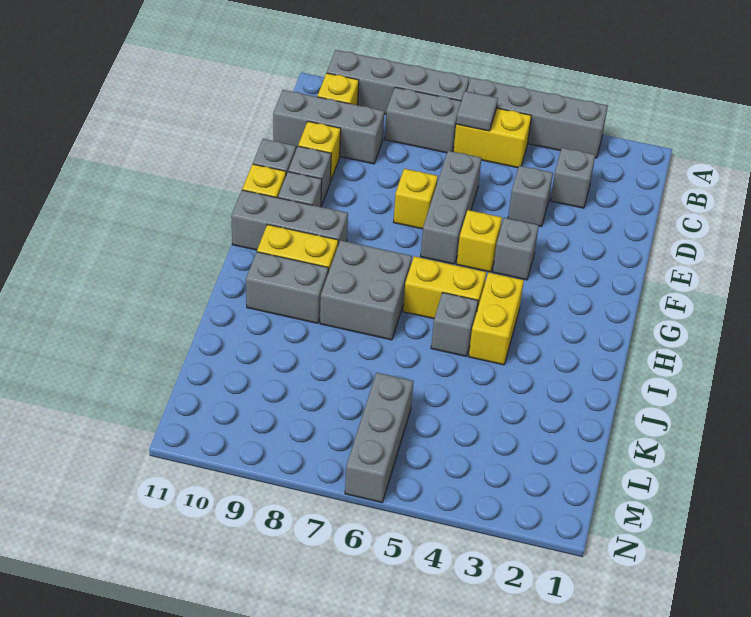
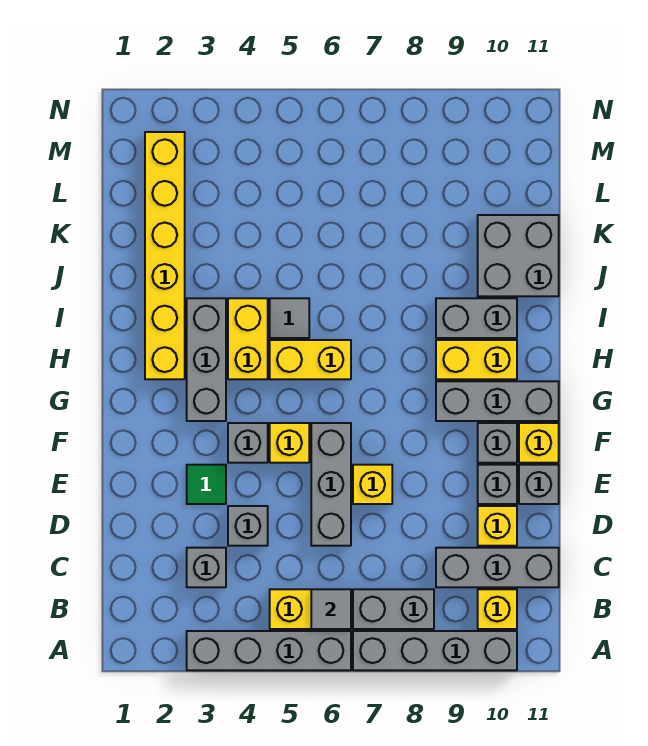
none -> green tile E3 level 1
none -> yellow brick H2:M2 level 1
grey brick H7:I8 level 1 -> grey brick J10:K11 level 1
grey brick I5 level 1 -> grey tile I5 level 1
grey brick L6:N6 level 1 -> grey brick G3:I3 level 1

